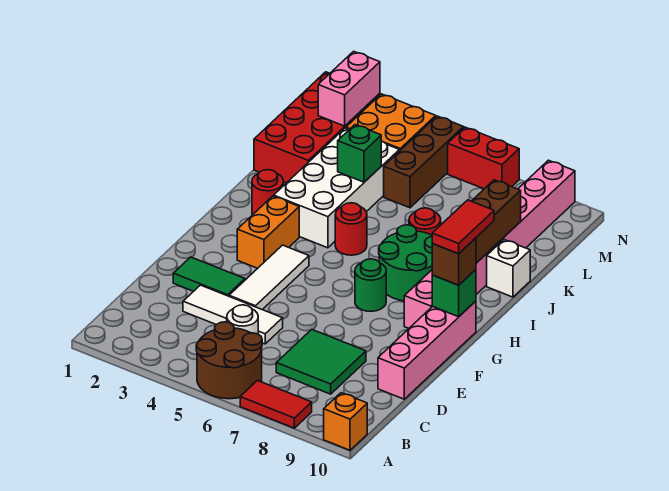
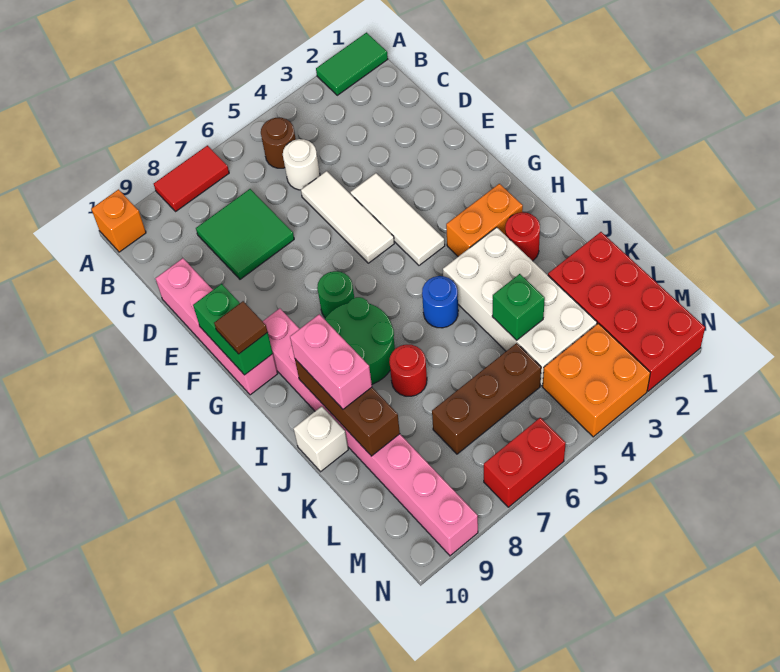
brown round brick A5:B6 level 1 -> brown round brick B5 level 1
white tile D3:D5 level 1 -> white tile D5:F5 level 1
green tile E2:E3 level 1 -> green tile A1:A2 level 1
orange brick G3:H3 level 1 -> orange brick H2:H3 level 1
green brick G10 level 2 -> green brick F10:G10 level 2
brown brick G10 level 3 -> brown tile G10 level 3
red tile G10:H10 level 4 -> none
red round brick I5 level 1 -> blue round brick I5 level 1
brown brick L5:N5 level 1 -> brown brick L5:L7 level 1
pink brick M2:N2 level 2 -> pink brick I9:J9 level 3

